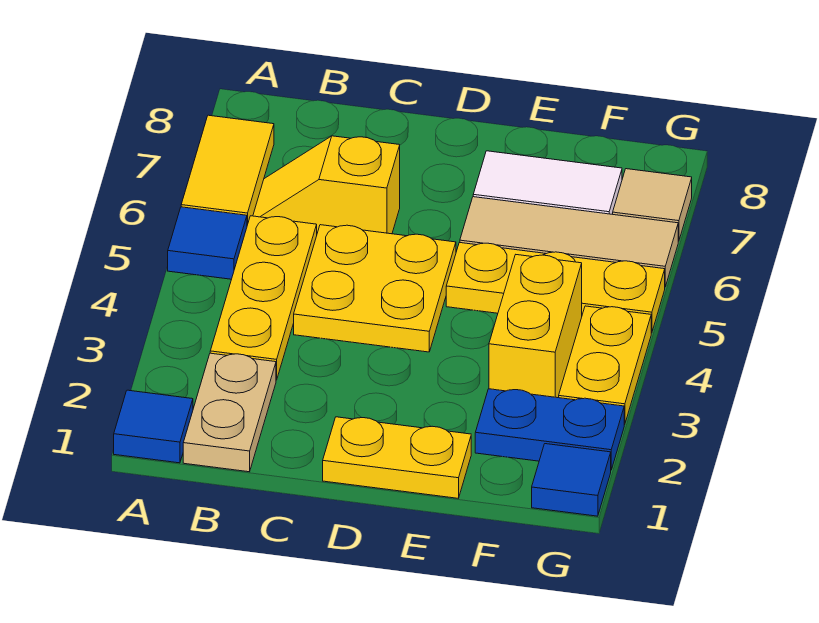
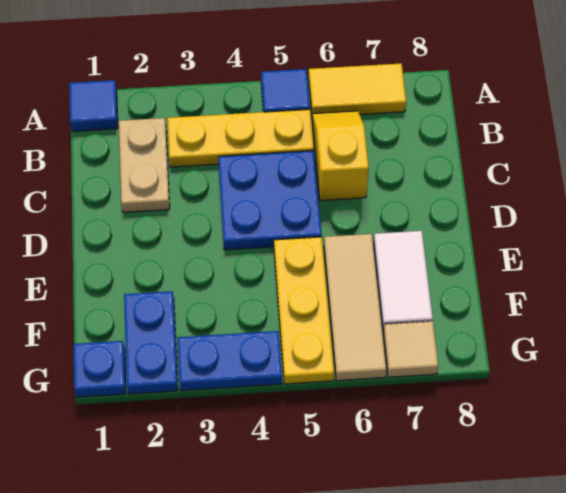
tan plate B1:B2 level 1 -> tan plate B2:C2 level 1
yellow plate C4:D5 level 1 -> blue plate C4:D5 level 1
yellow plate D1:E1 level 1 -> none
yellow brick F3:F4 level 1 -> none
blue tile G1 level 1 -> blue plate G1 level 1
yellow plate G3:G4 level 1 -> blue plate G3:G4 level 1

